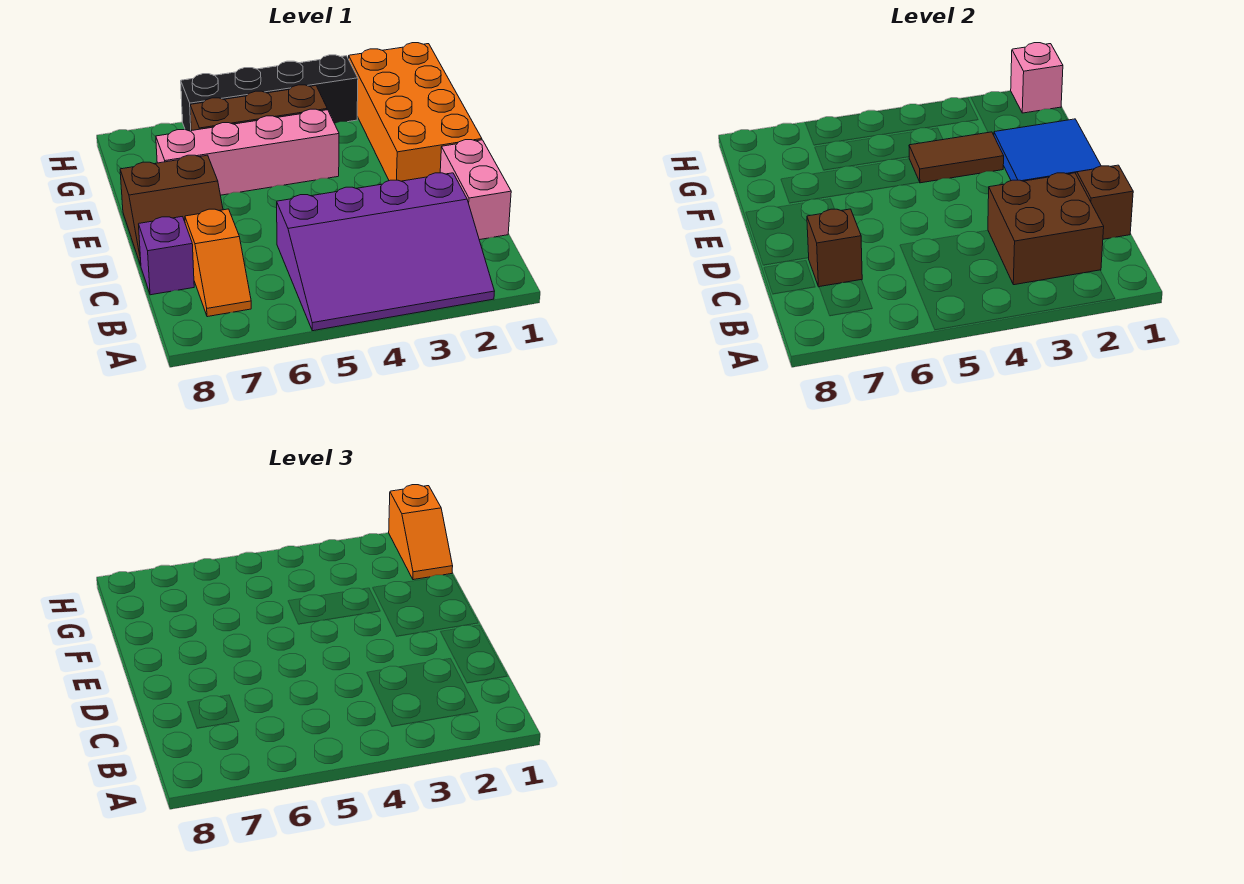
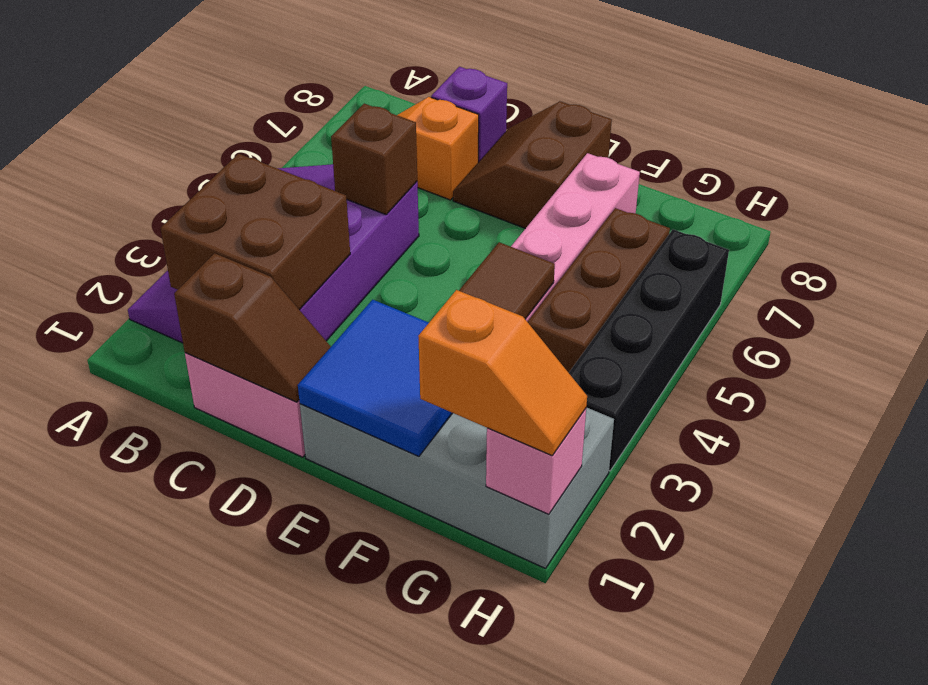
brown brick C7 level 2 -> brown brick C5 level 2
orange brick E1:H2 level 1 -> grey brick E1:H2 level 1
orange slope G1:H1 level 3 top H -> orange slope G1:H1 level 3 top G

